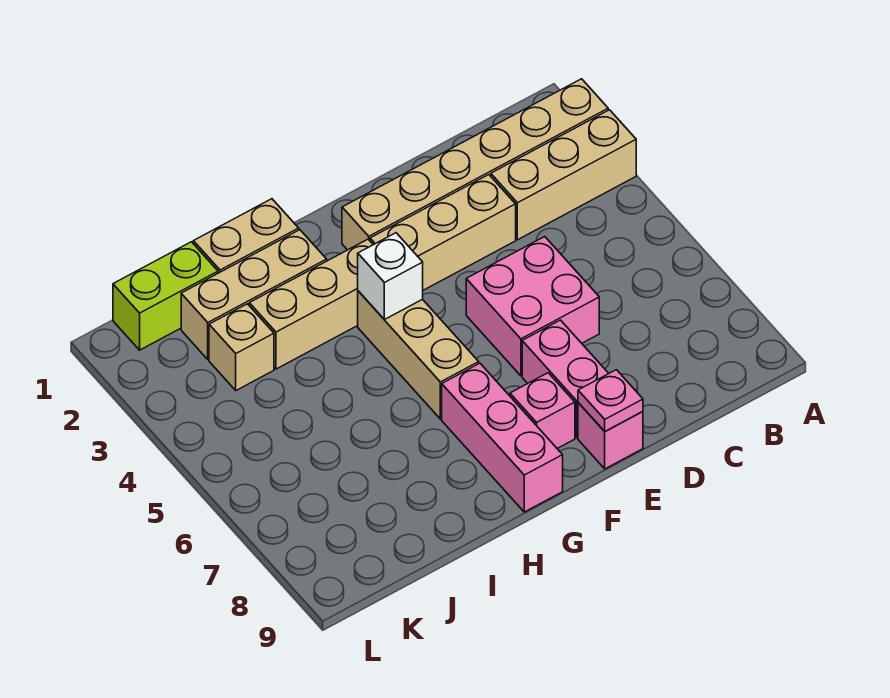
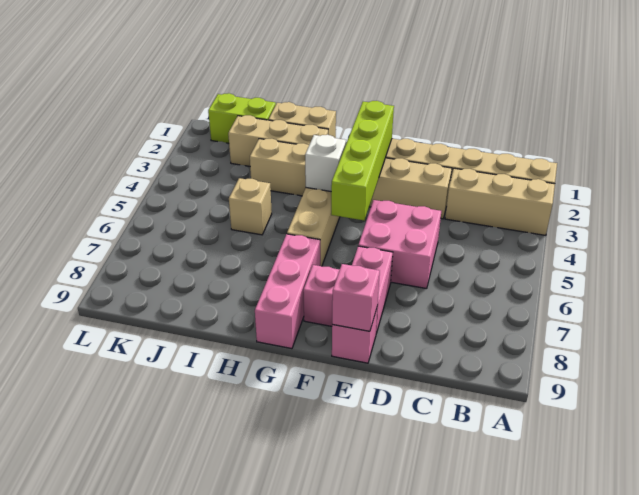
pink plate E9 level 2 -> pink brick E9 level 2
none -> lime brick F2:F5 level 2
tan brick J3 level 1 -> tan brick I5 level 1

